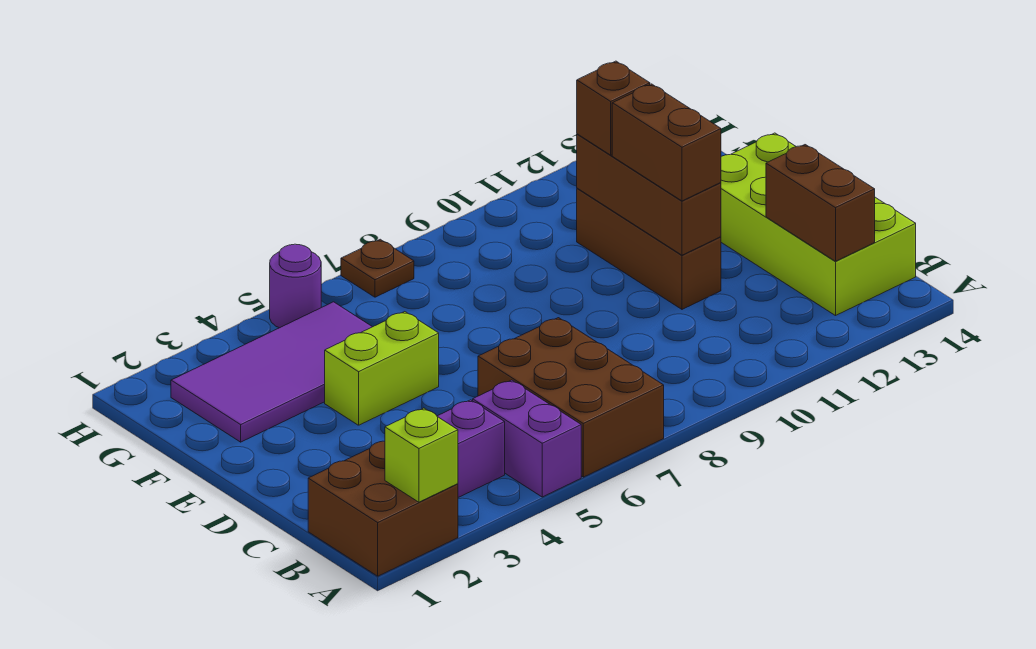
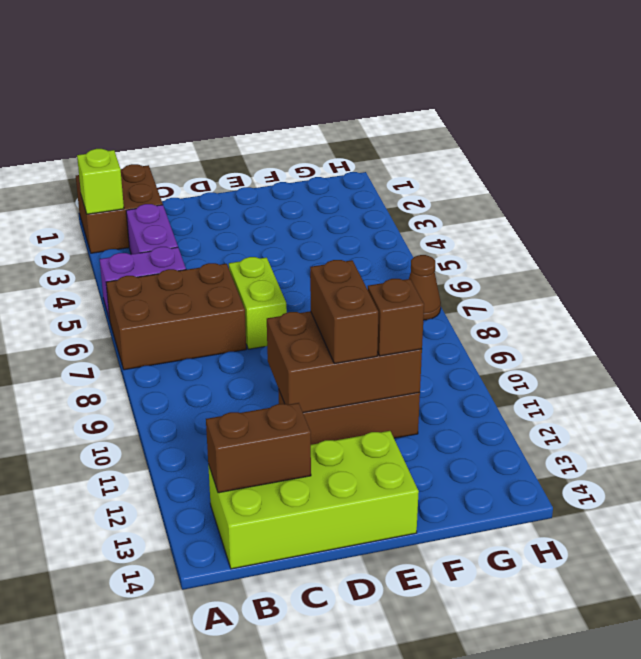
brown brick D11:F11 level 2 -> brown brick D10:F11 level 2
brown brick D11:E11 level 3 -> brown brick E10:E11 level 3
lime brick E4:E5 level 1 -> lime brick D6:D7 level 1
purple tile F2:G5 level 1 -> none
purple round brick H5 level 1 -> none
brown plate H7 level 1 -> brown cone H7 level 1

